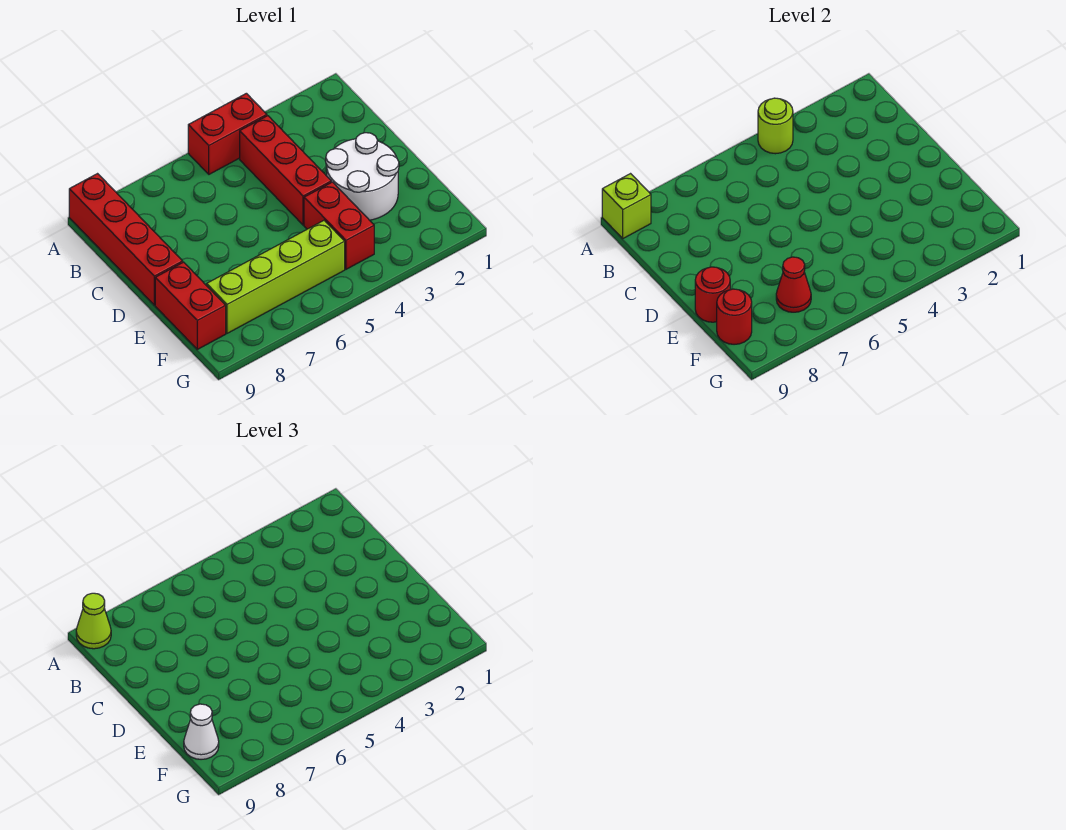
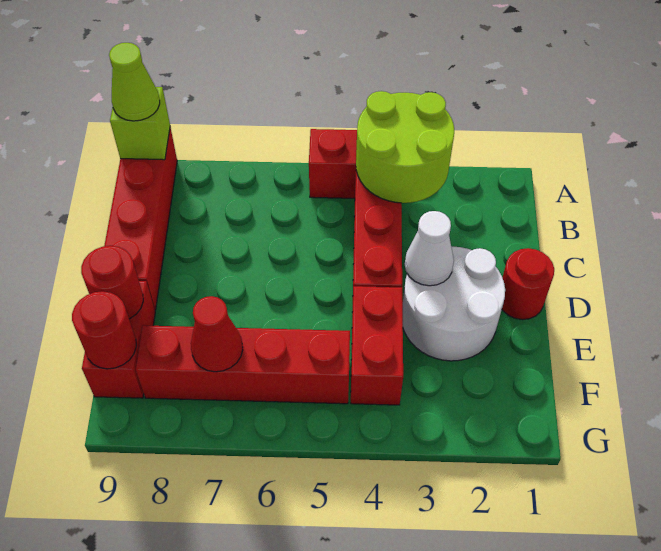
lime round brick A4 level 2 -> lime round brick A3:B4 level 2
none -> red round brick D1 level 1
lime brick F5:F8 level 1 -> red brick F5:F8 level 1
white cone F9 level 3 -> white cone D3 level 2

